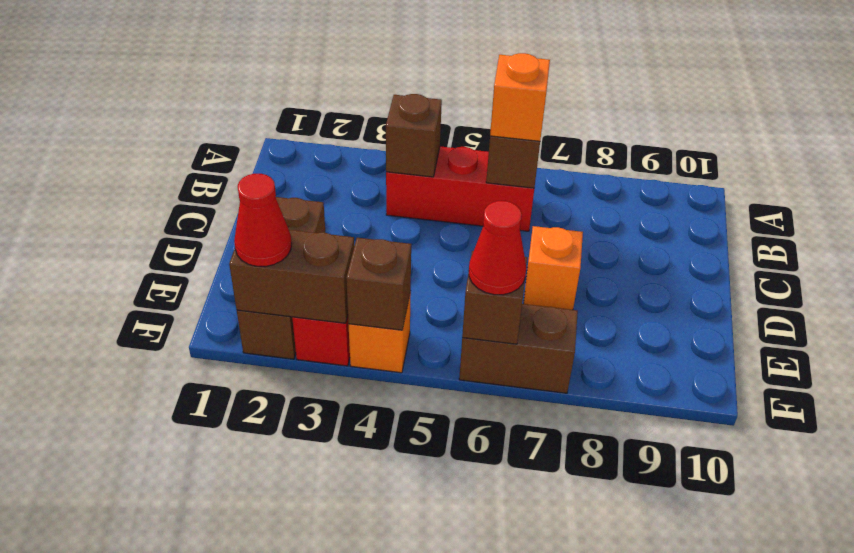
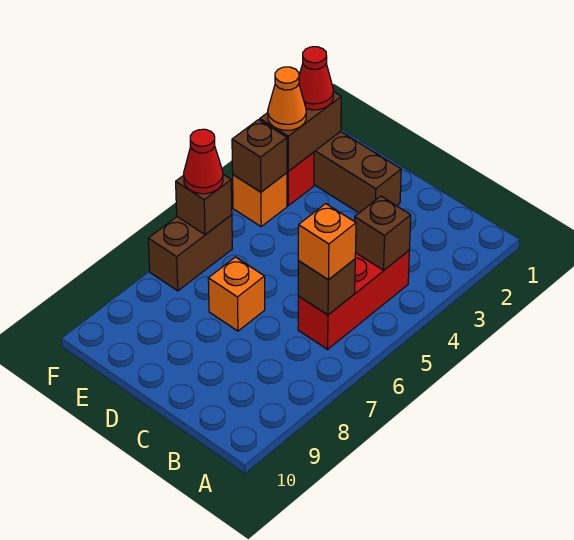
none -> orange cone F3 level 3

